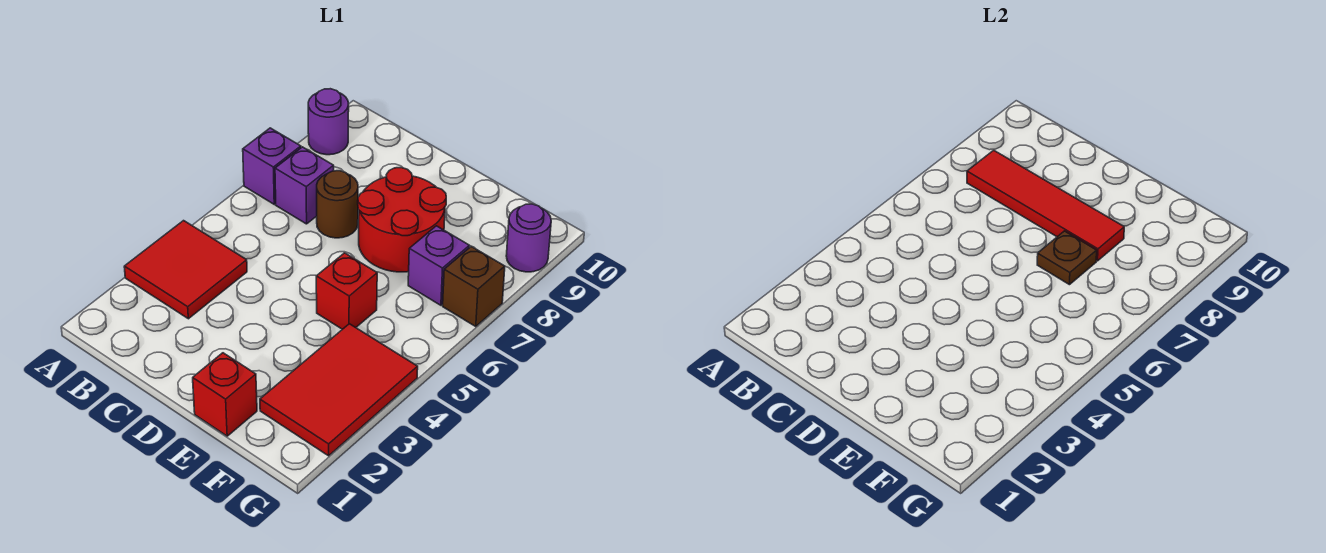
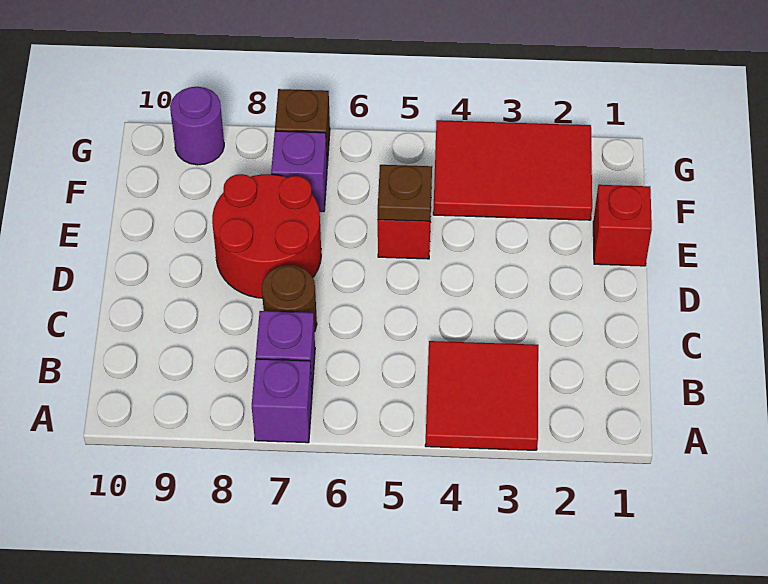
purple round brick A9 level 1 -> none
red tile B8:E8 level 2 -> none
brown plate E7 level 2 -> brown plate E5 level 2

